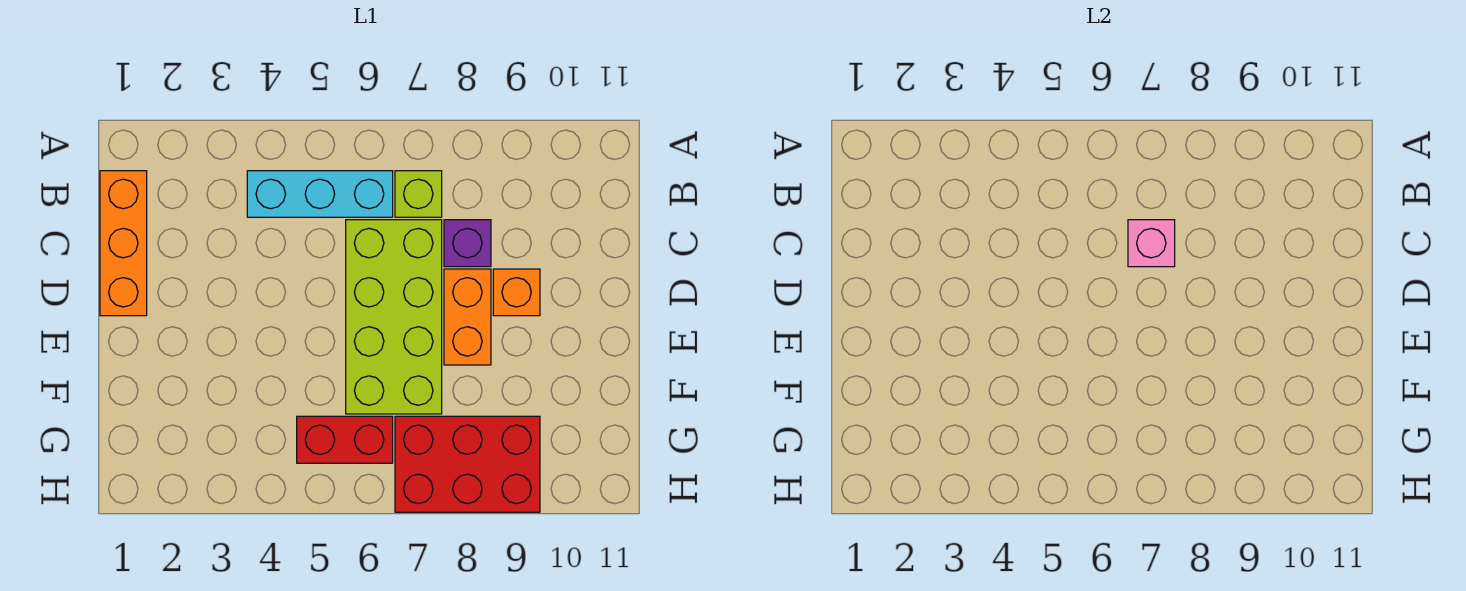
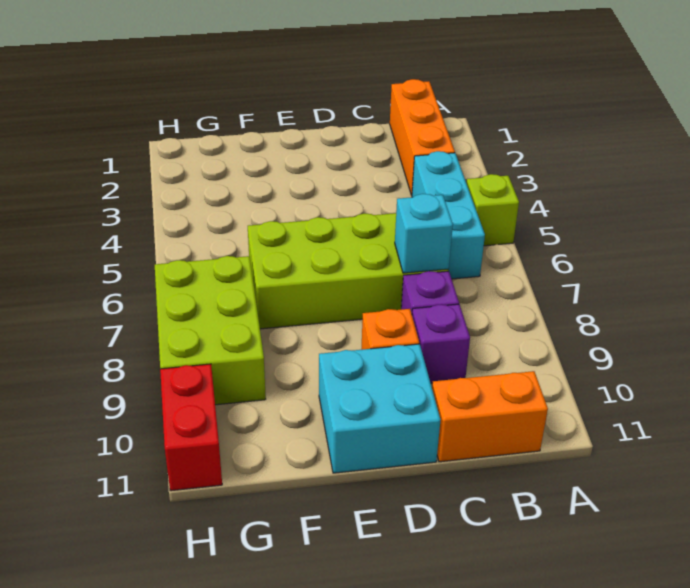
orange brick B1:D1 level 1 -> orange brick B1:B3 level 1
lime brick B7 level 1 -> lime brick A5 level 1
pink brick C7 level 2 -> cyan brick C7 level 2
none -> purple brick C9 level 1
orange brick D8:E8 level 1 -> orange brick B11:C11 level 1
none -> cyan brick D10:E11 level 1
red brick G5:G6 level 1 -> red brick H10:H11 level 1
red brick G7:H9 level 1 -> lime brick G7:H9 level 1

